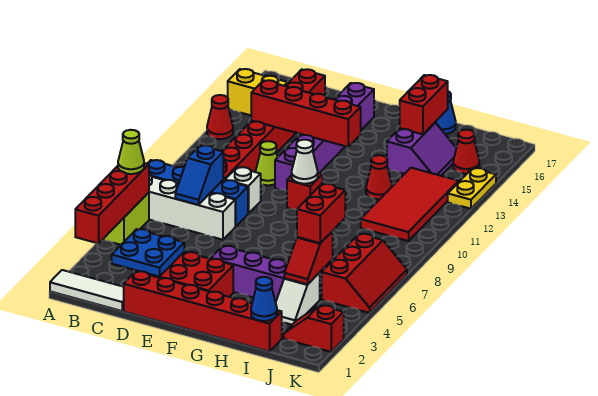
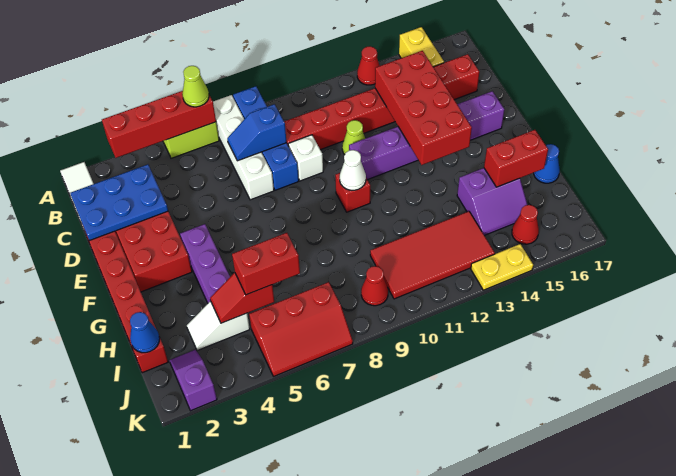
blue plate C2:D3 level 2 -> blue plate C1:D3 level 2
red brick C13:F13 level 2 -> red brick C13:F14 level 2
red cone H12 level 1 -> red cone J9 level 1
red slope J2:K2 level 1 top K -> purple slope J2:K2 level 1 top K

